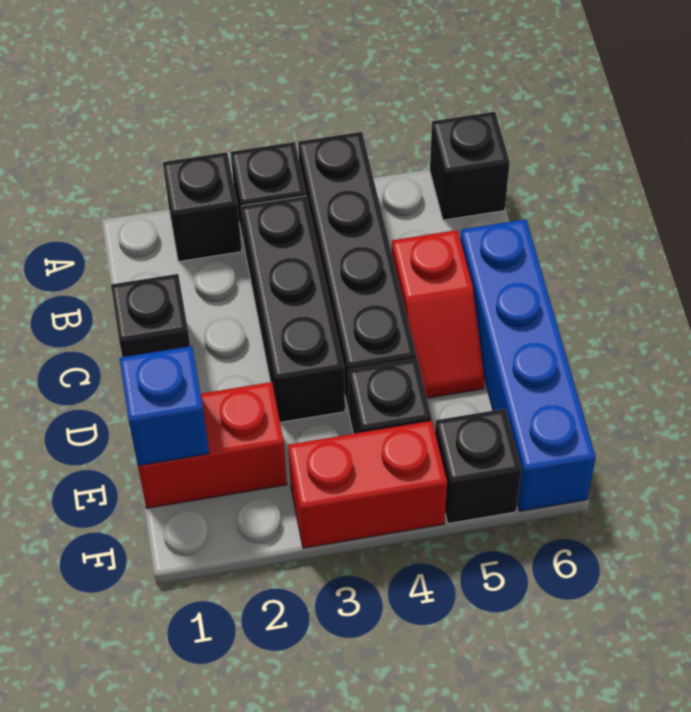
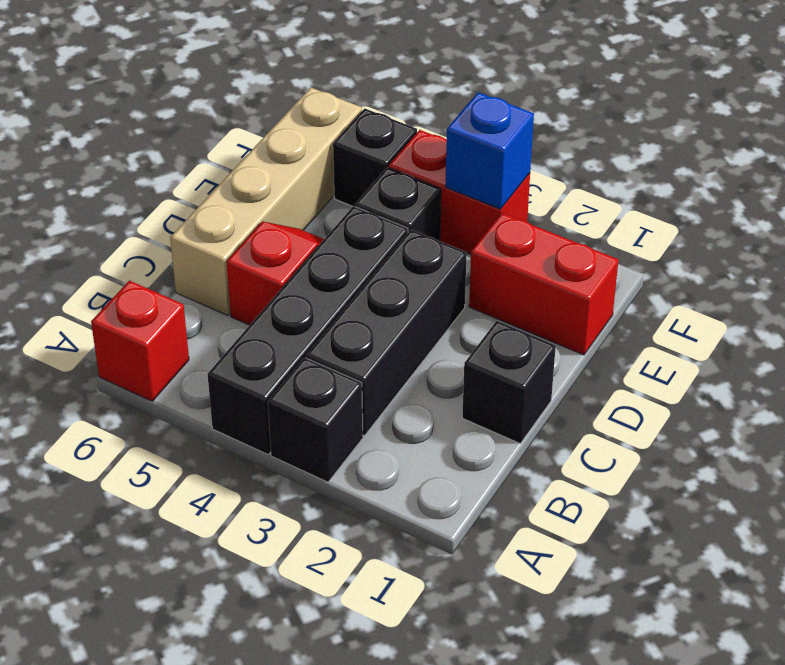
black brick A2 level 1 -> none
black brick A6 level 1 -> red brick A6 level 1
blue brick C6:F6 level 1 -> tan brick C6:F6 level 1
blue brick E1 level 2 -> blue brick F3 level 2

